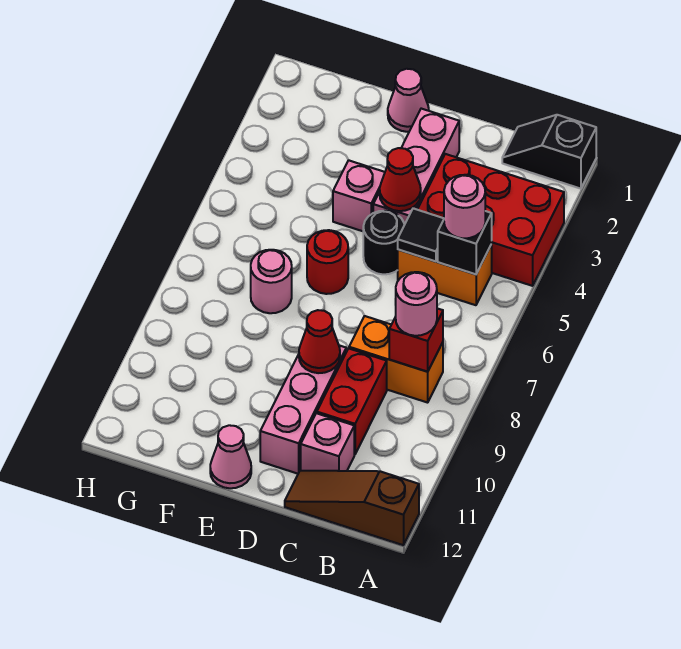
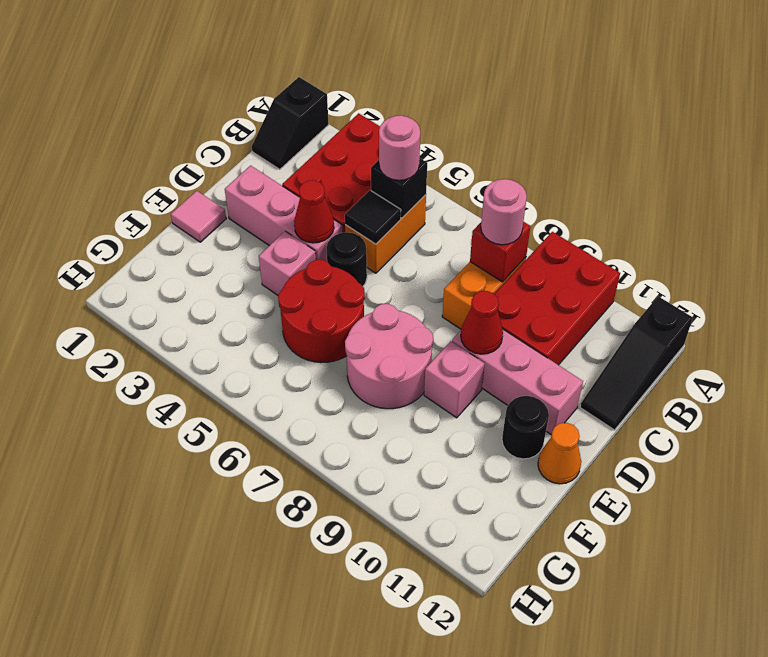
brown slope A12:C12 level 1 top A -> black slope A12:C12 level 1 top A
red brick C9:C10 level 1 -> red brick A9:C10 level 1
pink brick C11 level 1 -> pink brick E9 level 1
pink cone E1 level 1 -> pink tile E1 level 1
red round brick E6 level 1 -> red round brick E5:F6 level 1
none -> black round brick E11 level 1
pink cone E12 level 1 -> orange cone E12 level 1
pink round brick F7 level 1 -> pink round brick E7:F8 level 1

